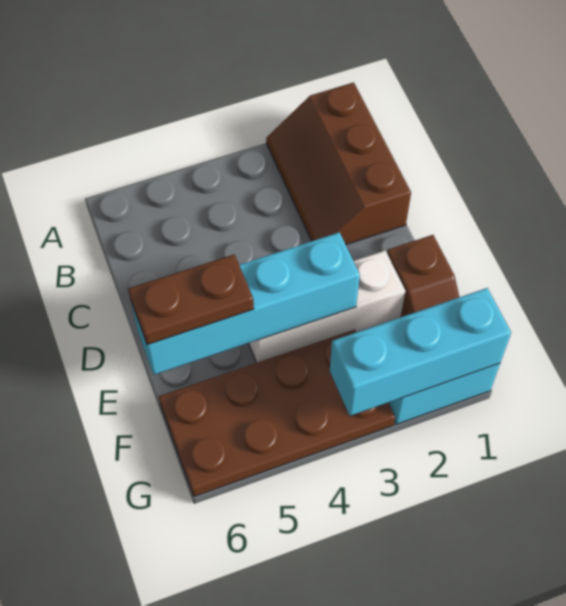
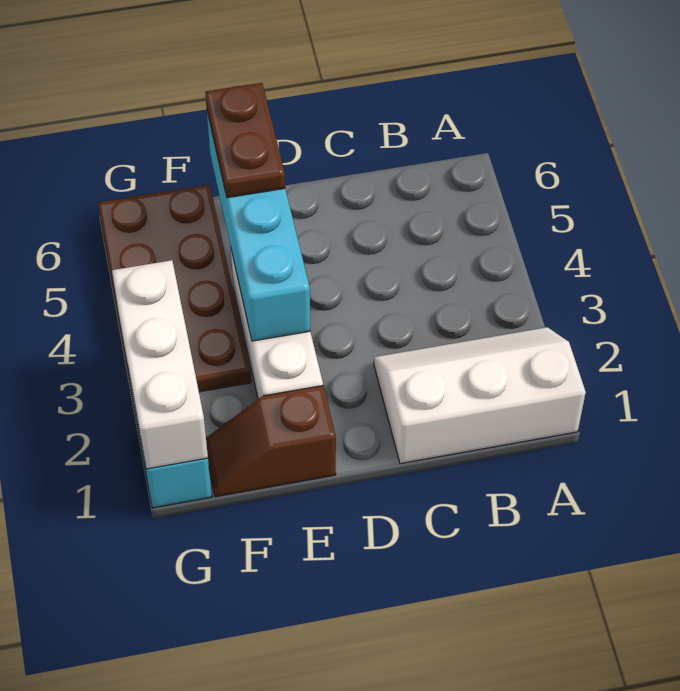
brown slope A1:C2 level 1 top 1 -> white slope A1:C2 level 1 top 1
cyan brick G1:G3 level 2 -> white brick G1:G3 level 2

